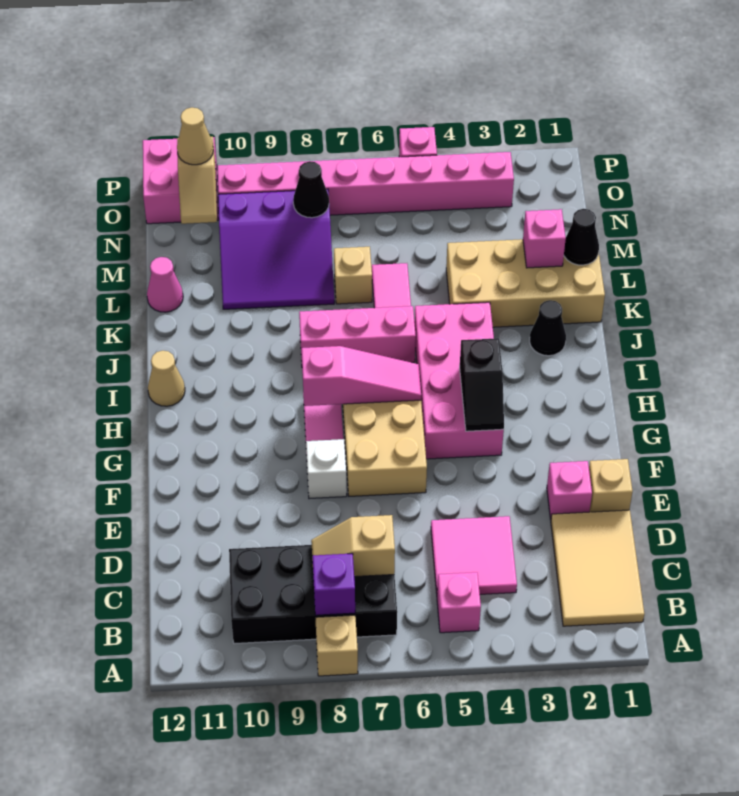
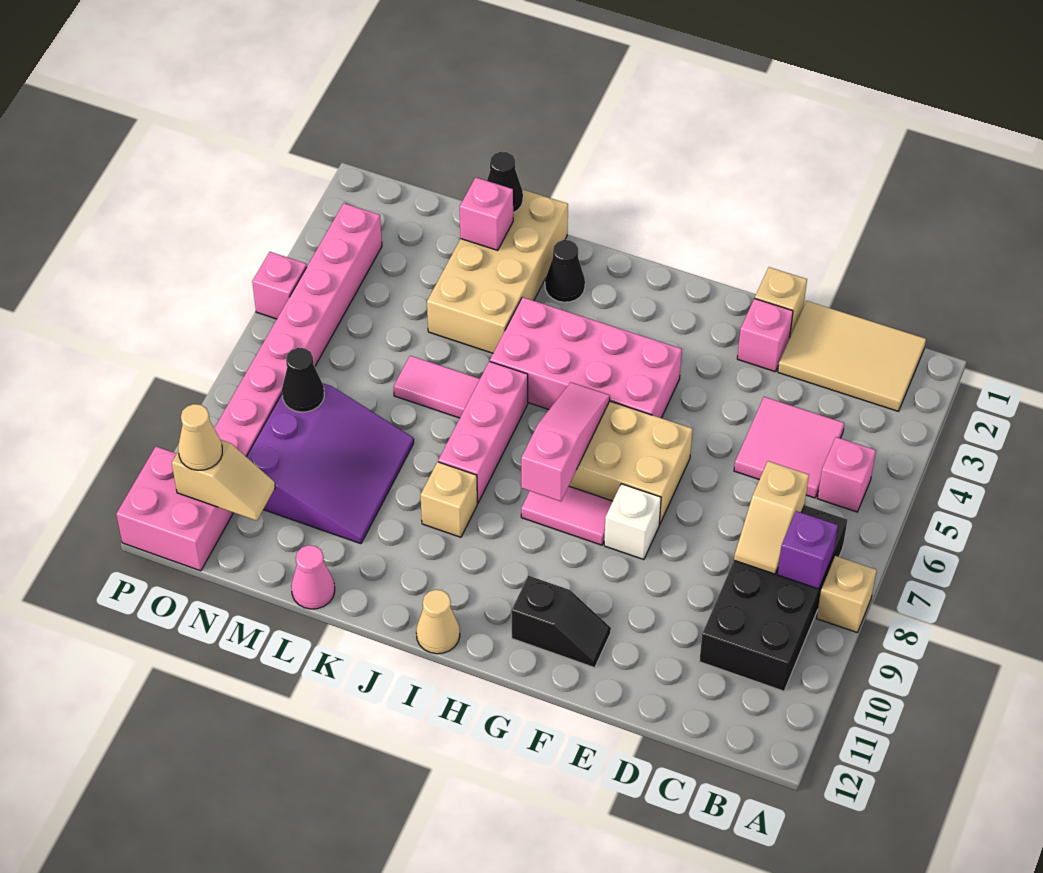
black slope G4:H4 level 2 top H -> black slope F11:G11 level 1 top G
tan brick L7 level 1 -> tan brick J9 level 1

